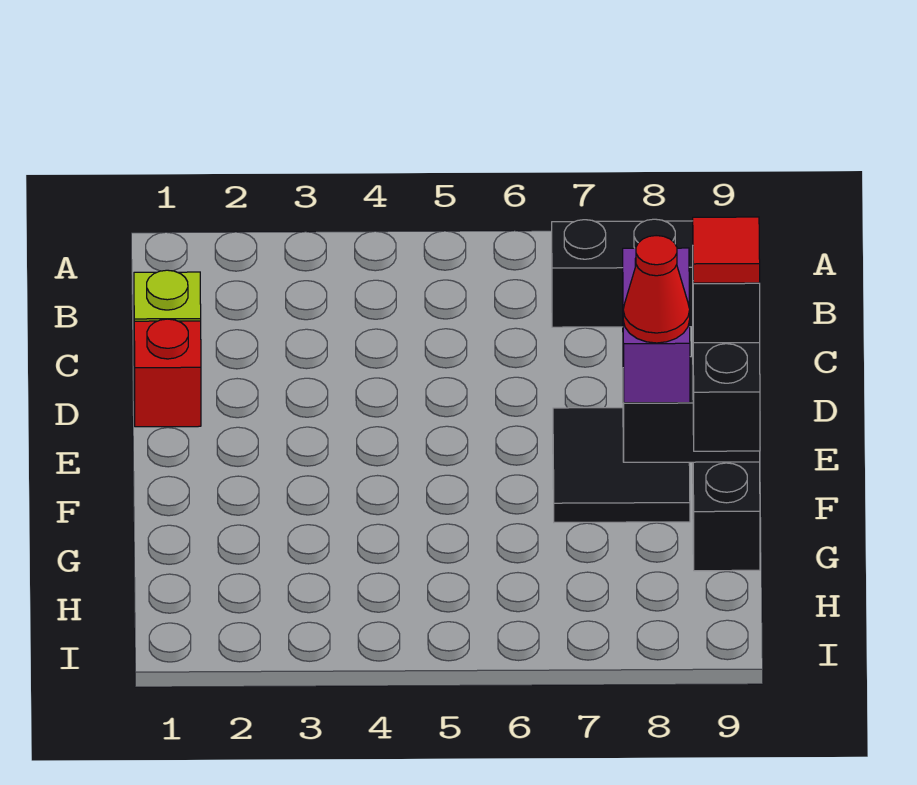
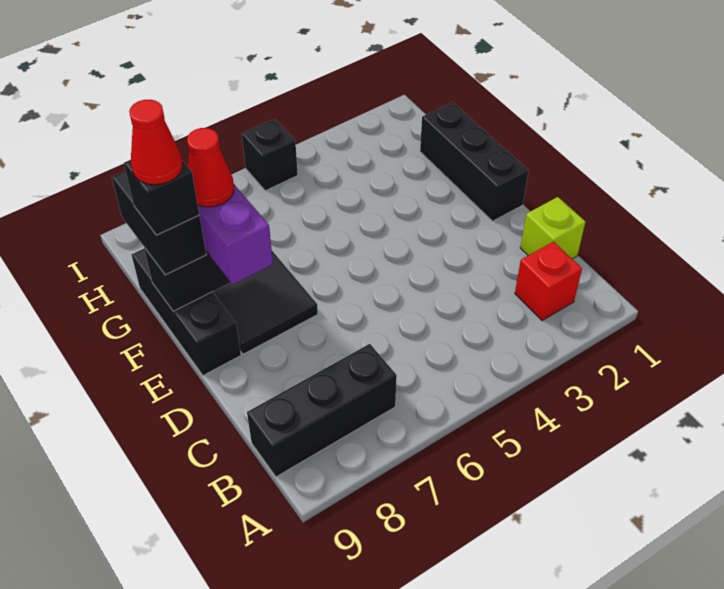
red brick D1 level 1 -> red brick B2 level 1
none -> black brick E1:G1 level 1
red tile F9 level 5 -> red cone F9 level 5
none -> black brick I5 level 1

